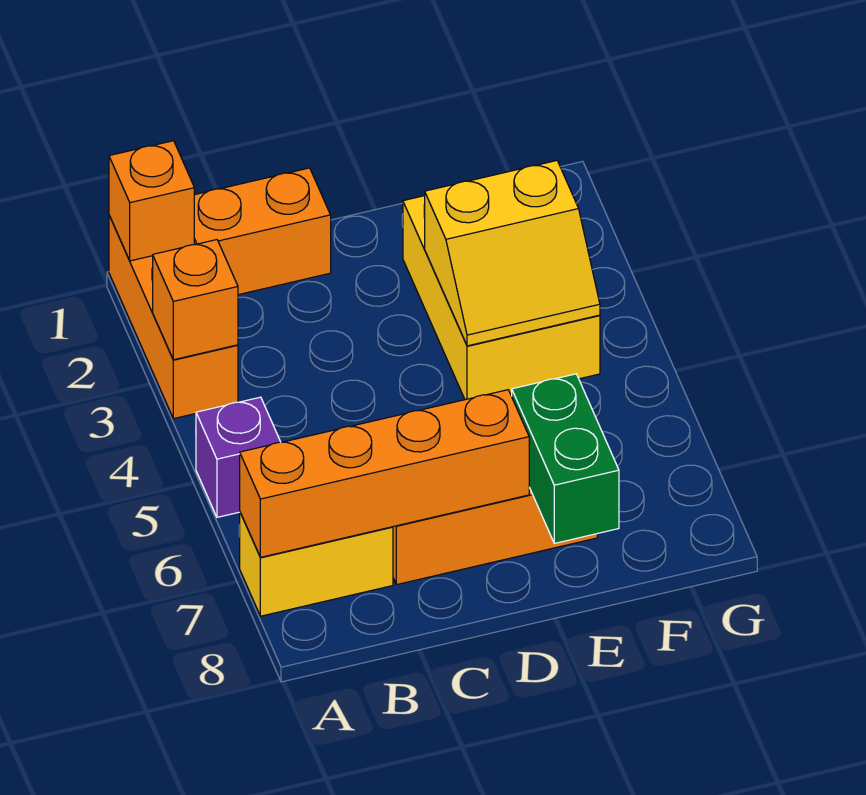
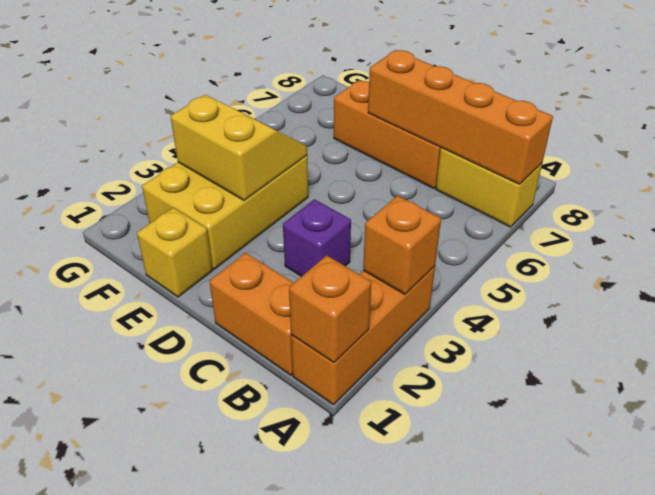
purple brick A5 level 1 -> purple brick C3 level 1
none -> yellow brick E1 level 1
green brick E7:E8 level 2 -> none

